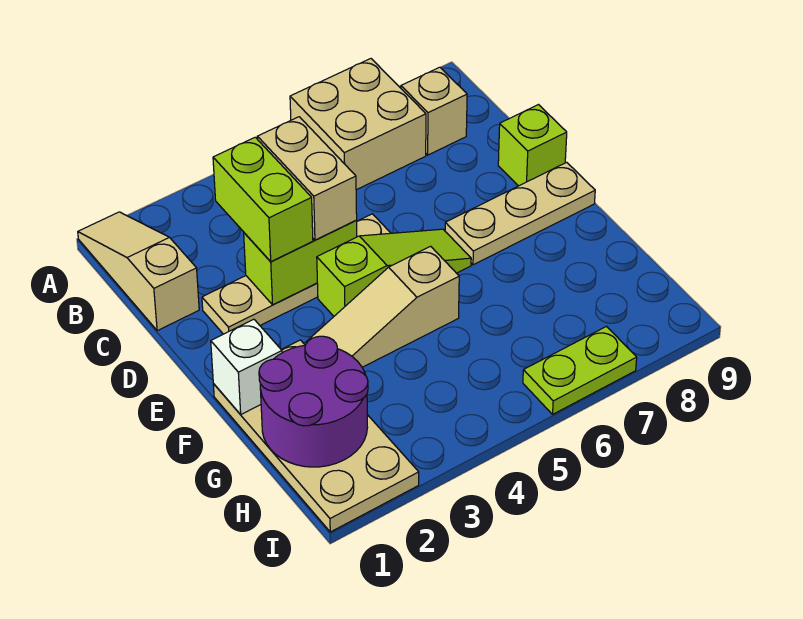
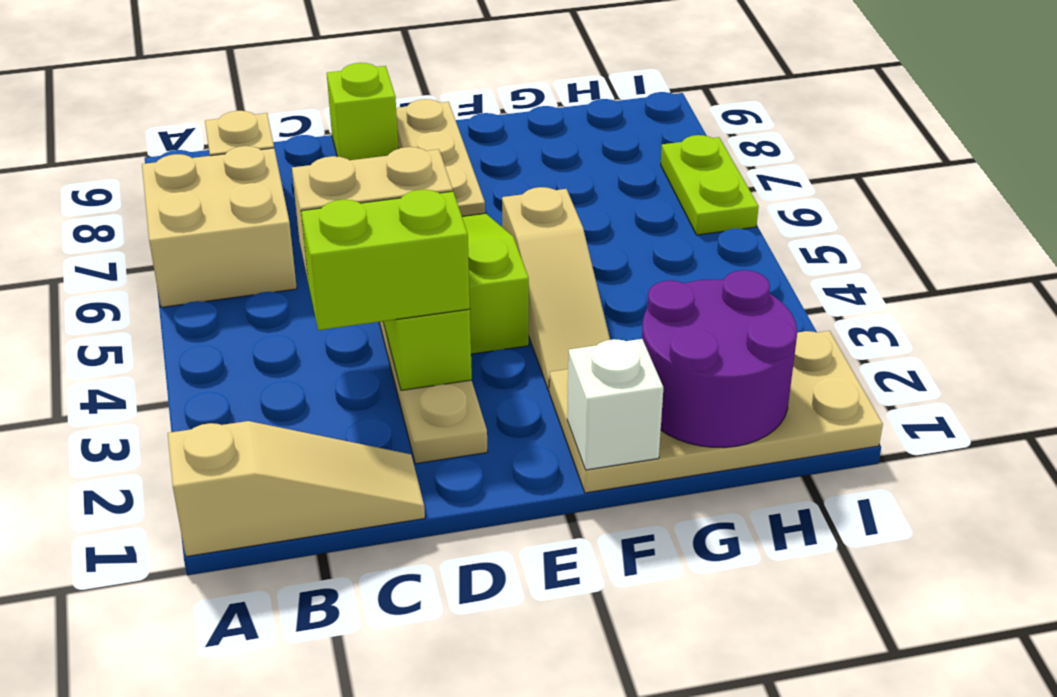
tan slope A1:C1 level 1 top C -> tan slope A1:C1 level 1 top A

